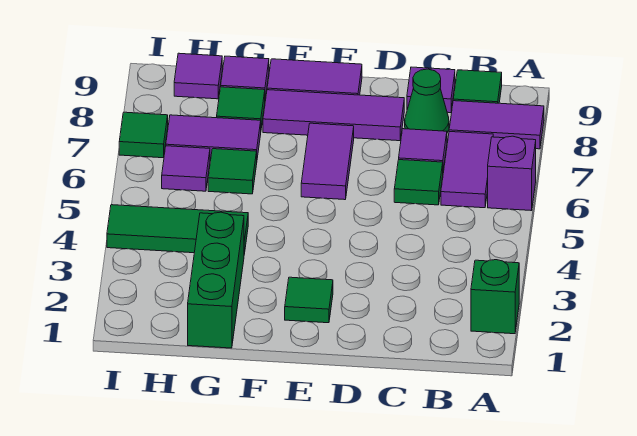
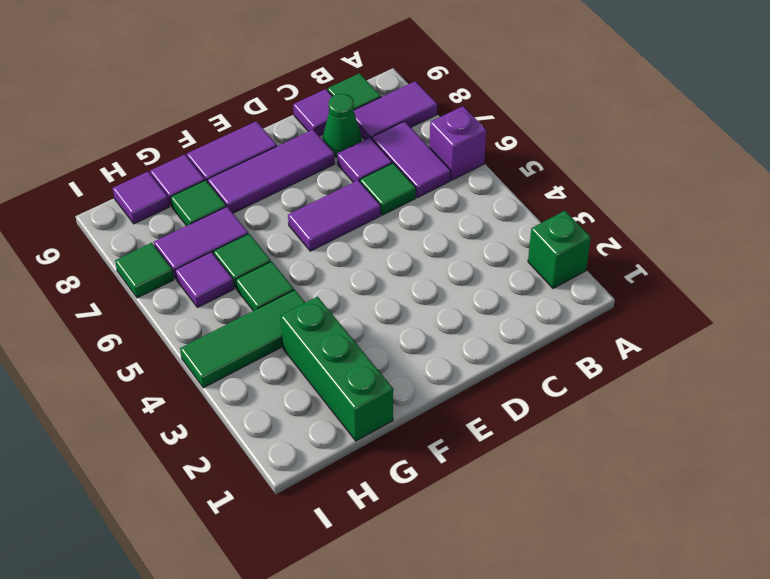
green tile E2 level 1 -> green tile G5 level 1
purple tile E6:E7 level 1 -> purple tile D6:E6 level 1

